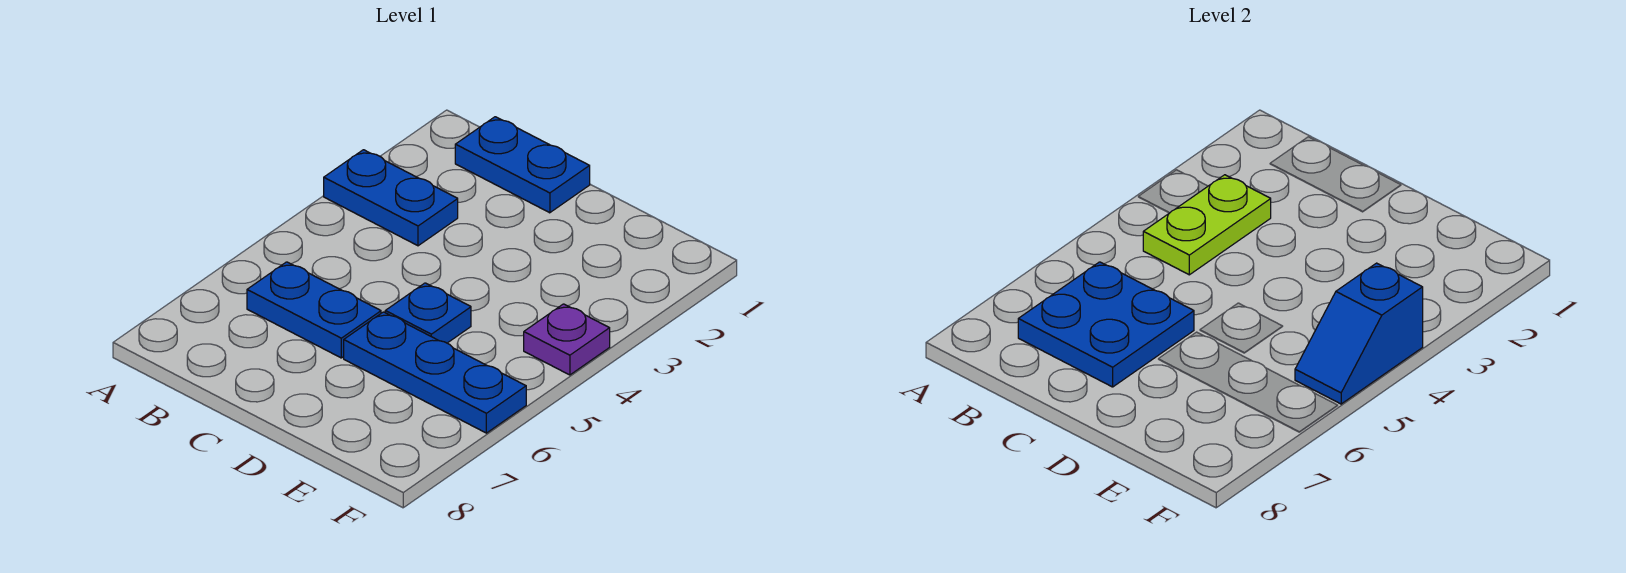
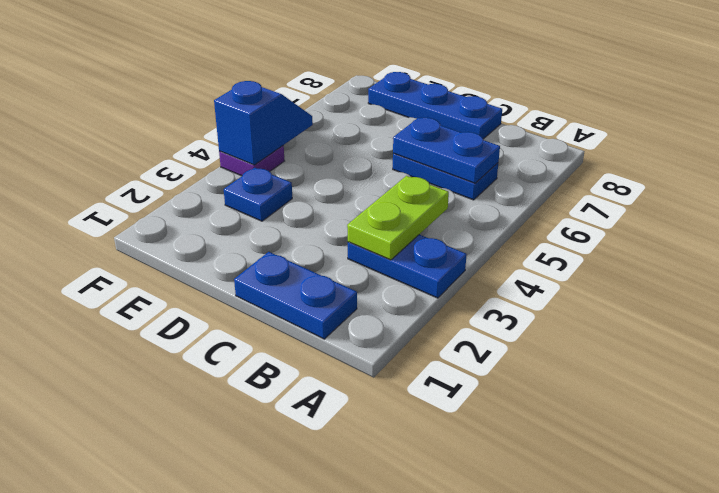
blue plate B6:C7 level 2 -> blue plate B6:C6 level 2
blue plate D5 level 1 -> blue plate E3 level 1
blue plate D6:F6 level 1 -> blue plate C8:E8 level 1

